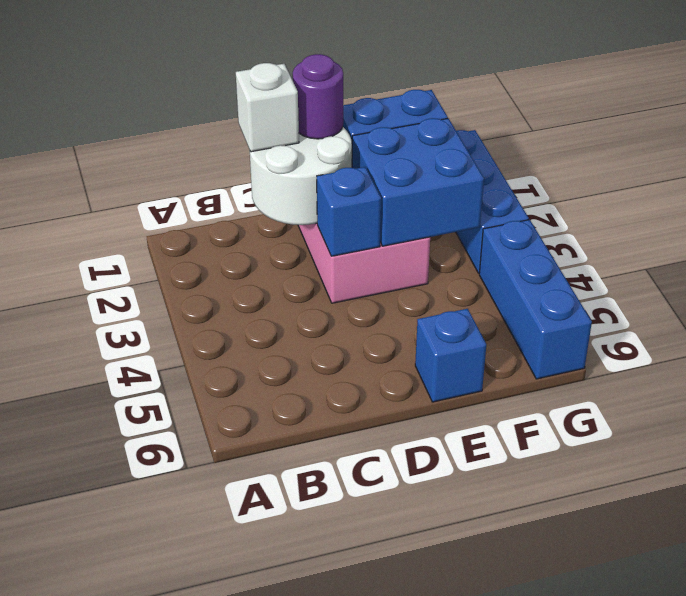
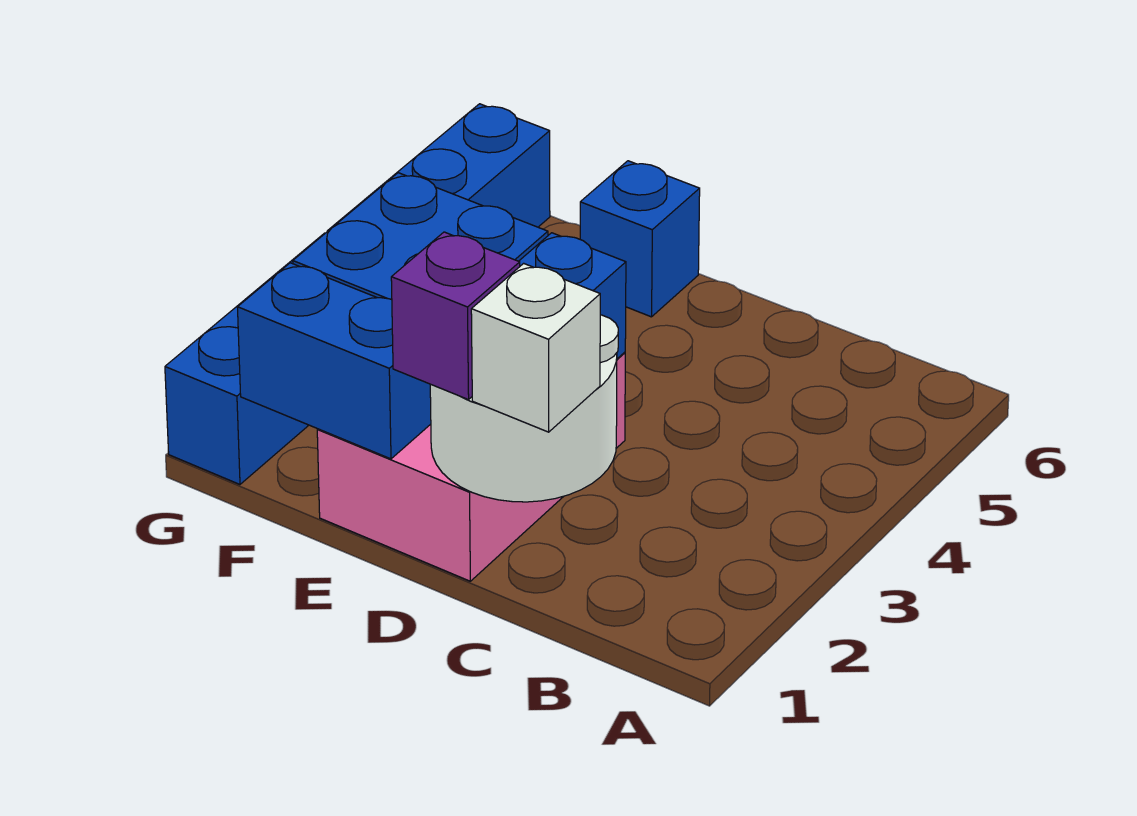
purple round brick D1 level 3 -> purple brick D1 level 3

